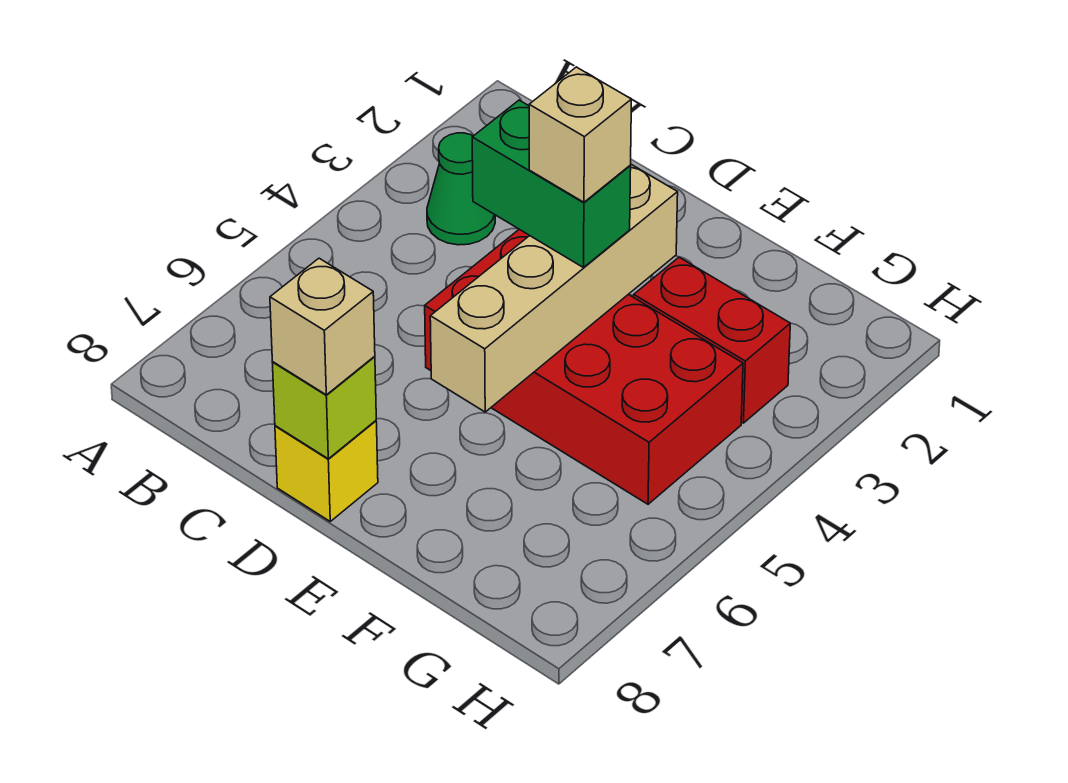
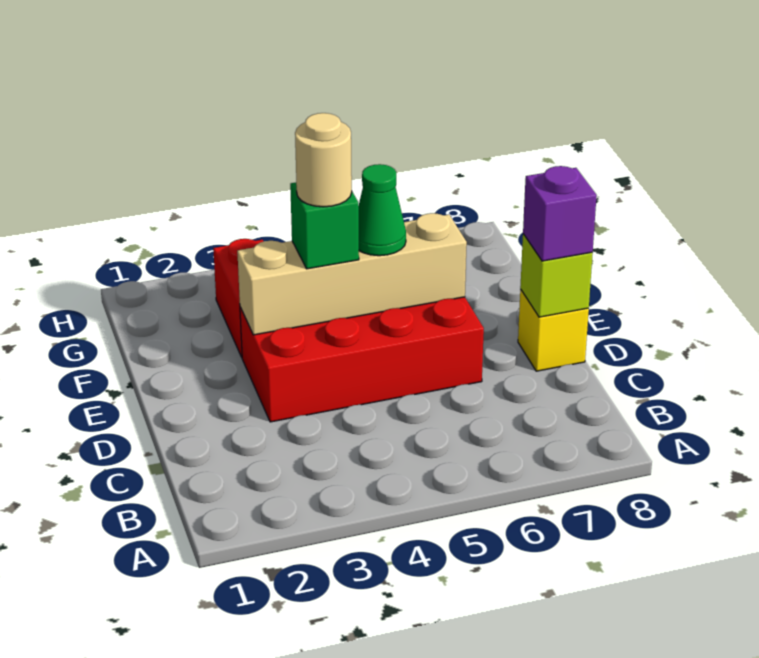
green cone B3 level 1 -> green cone E5 level 3
red brick D4:G5 level 1 -> red brick D3:E6 level 1
green brick D4:E4 level 3 -> green brick E4 level 3
tan brick D8 level 3 -> purple brick D8 level 3
tan brick E4 level 4 -> tan round brick E4 level 4

